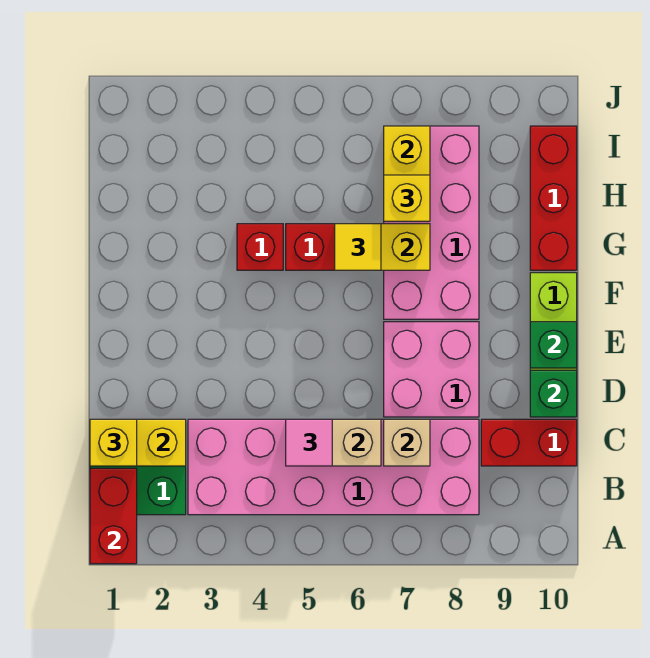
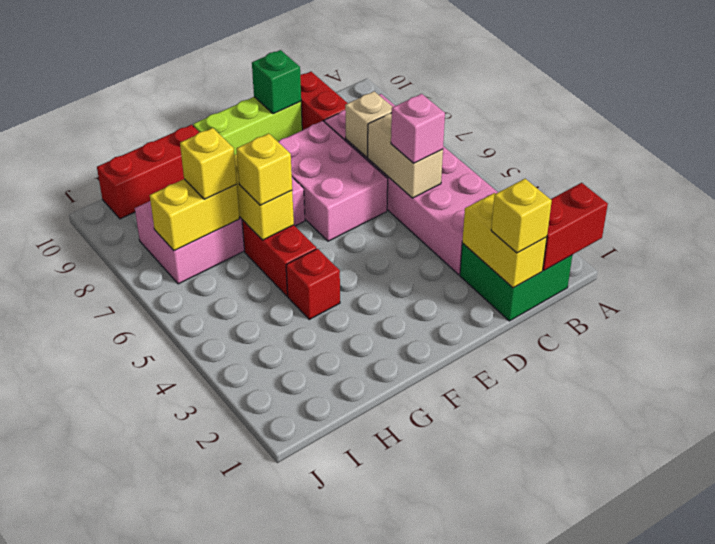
pink tile C5 level 3 -> pink brick C5 level 3
pink brick D7:E8 level 1 -> pink brick D6:E8 level 1
green brick E10 level 2 -> none
yellow tile G6 level 3 -> yellow brick G6 level 3

